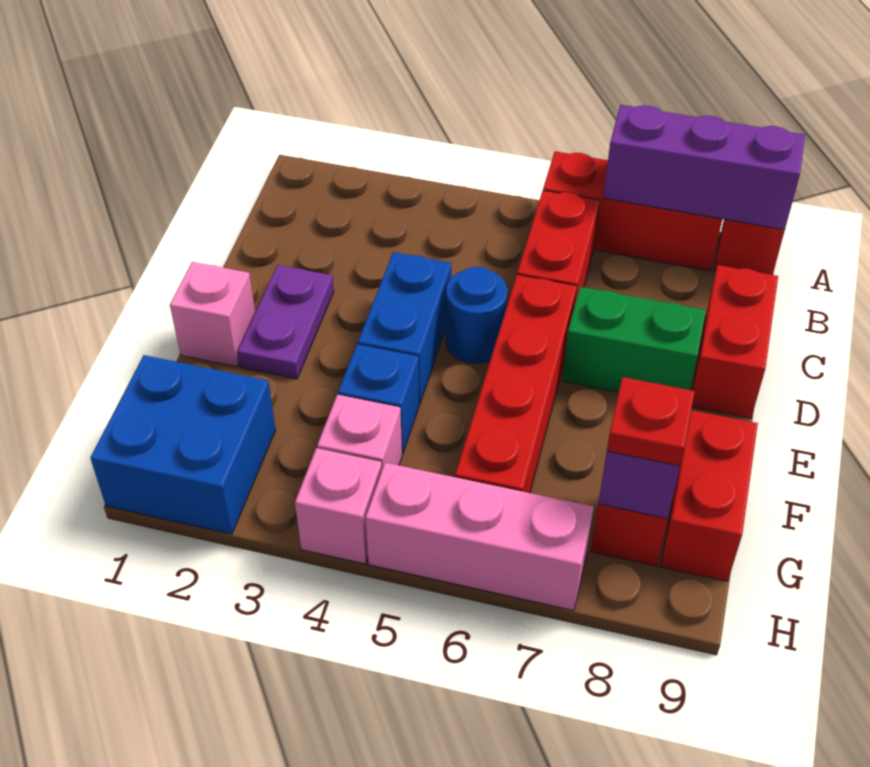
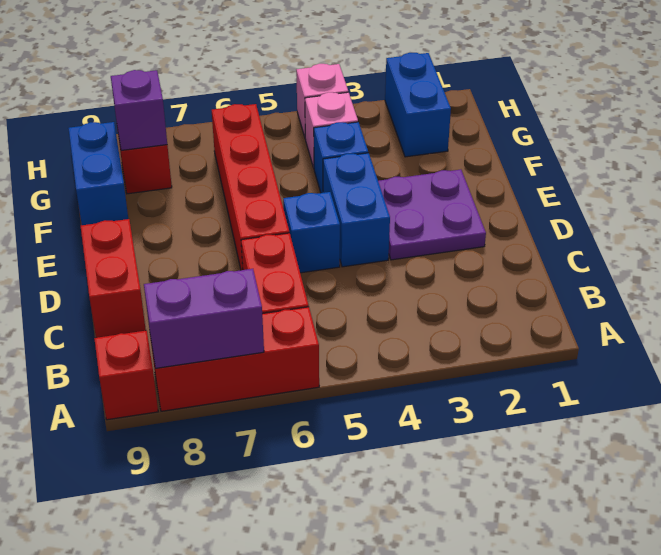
purple brick A7:A9 level 2 -> purple brick A7:A8 level 2
purple plate D2:E2 level 1 -> purple plate D2:E3 level 1
blue round brick D5 level 1 -> blue brick D5 level 1
green brick D7:D8 level 1 -> none
pink brick E1 level 1 -> none
red brick F9:G9 level 1 -> blue brick F9:G9 level 1
blue brick G1:H2 level 1 -> blue brick G2:H2 level 1
red plate G8 level 3 -> none
pink brick H5:H7 level 1 -> none

